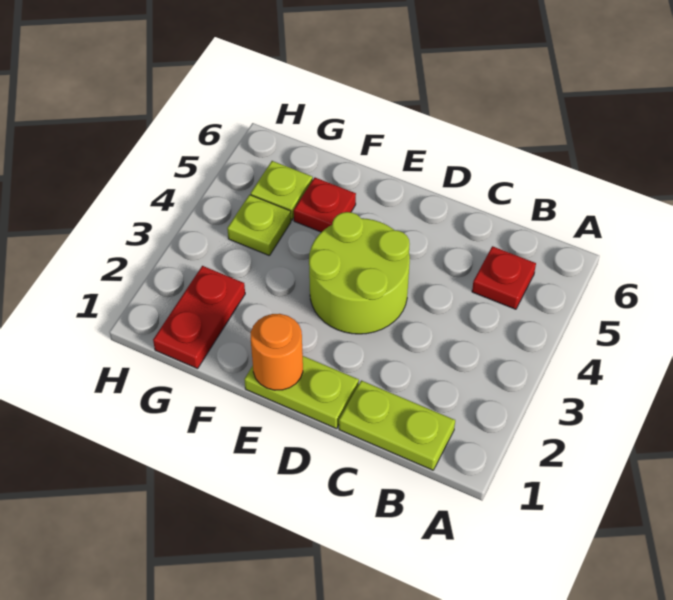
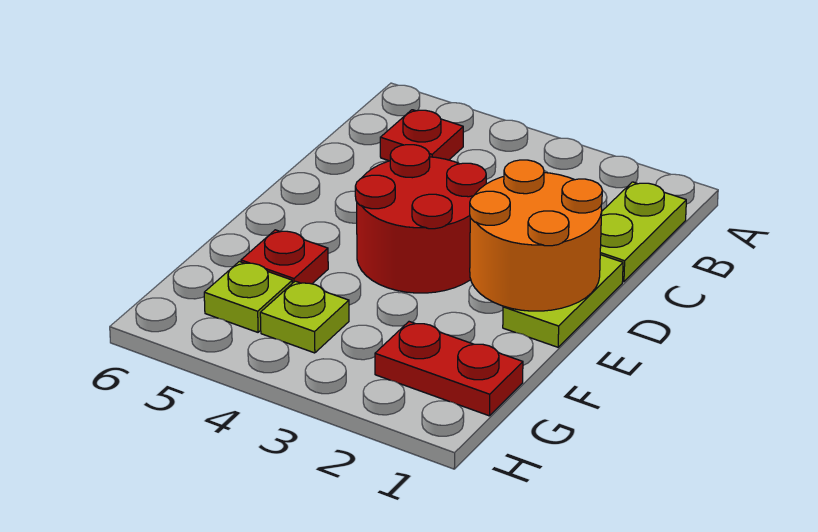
lime round brick D3:E4 level 1 -> red round brick D3:E4 level 1
orange round brick E1 level 2 -> orange round brick D1:E2 level 2

